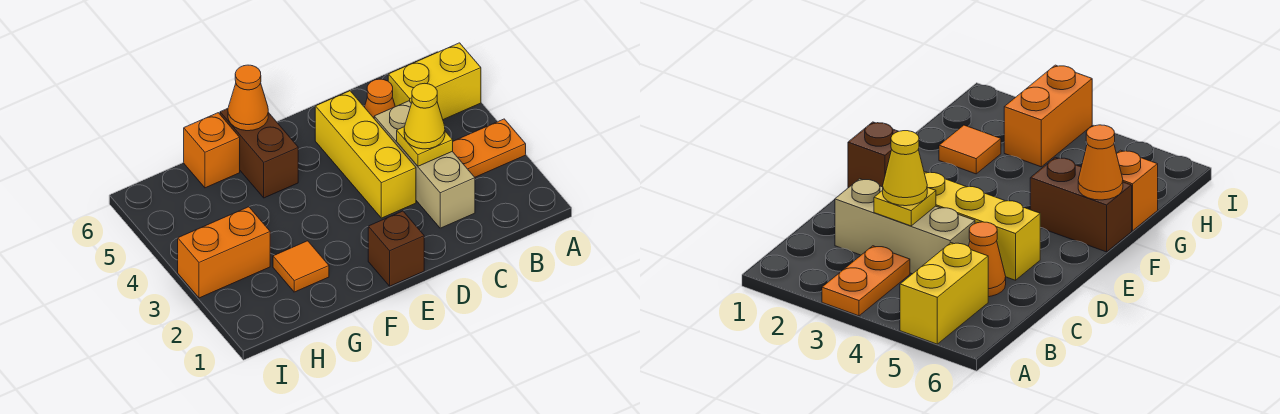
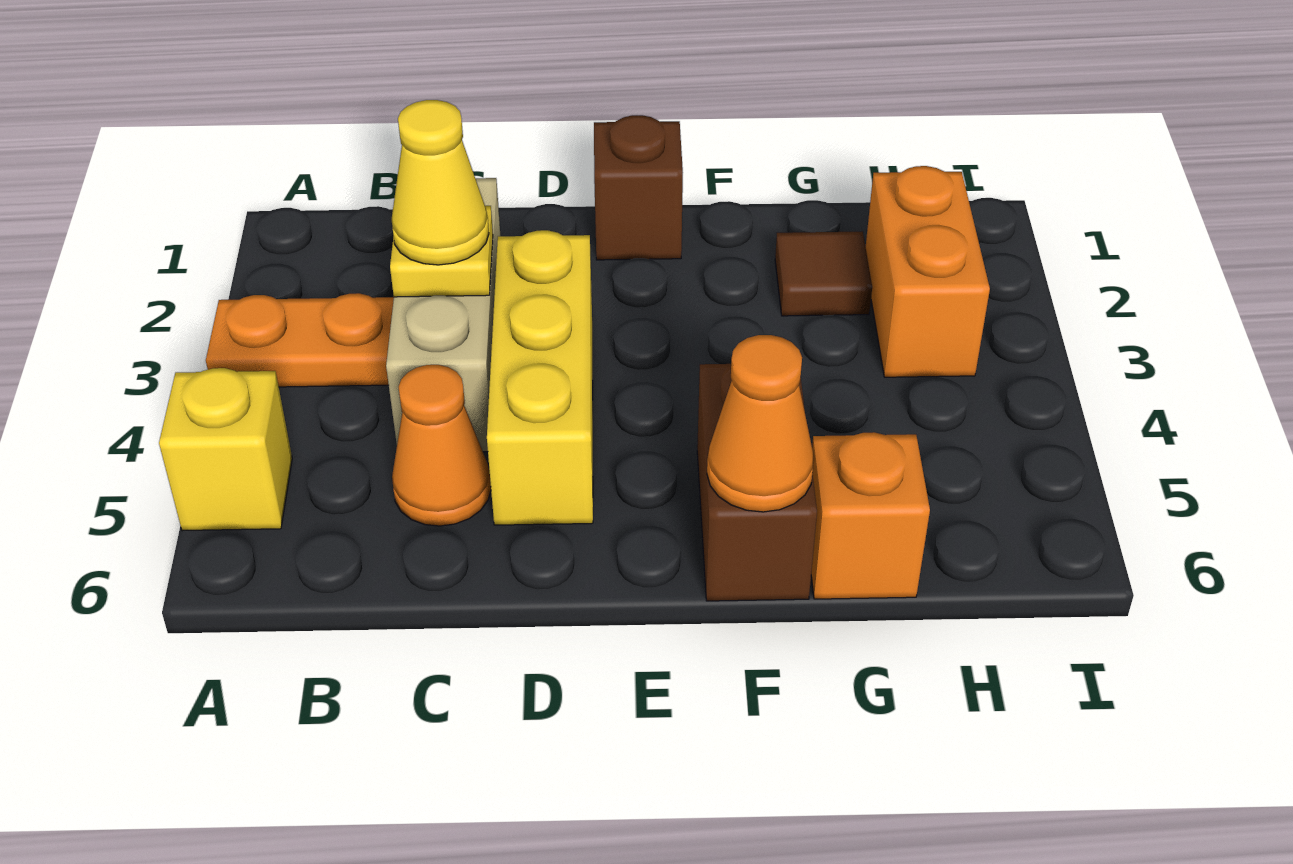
yellow brick A5:B5 level 1 -> yellow brick A5 level 1
orange tile G2 level 1 -> brown tile G2 level 1
orange brick H3:I3 level 1 -> orange brick H2:H3 level 1

